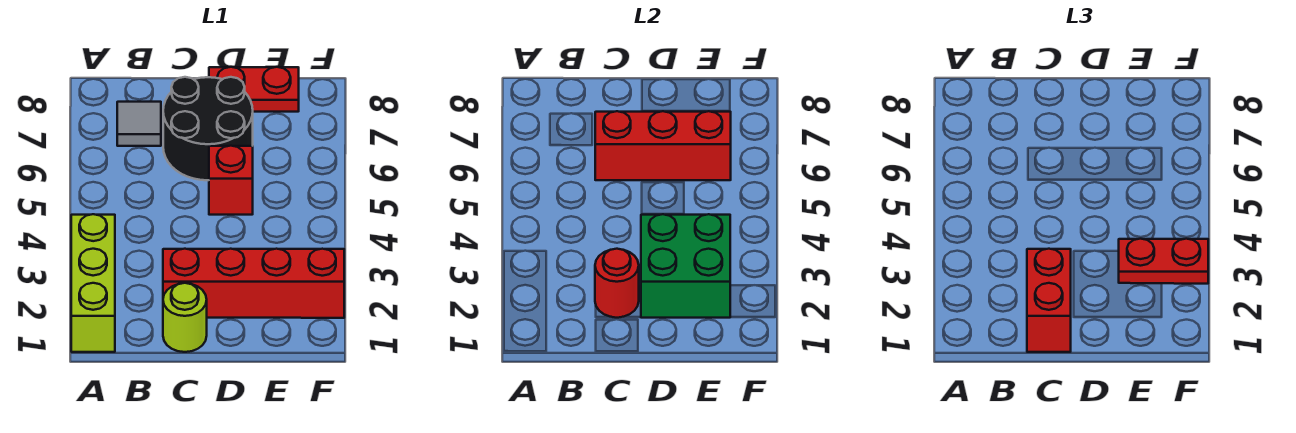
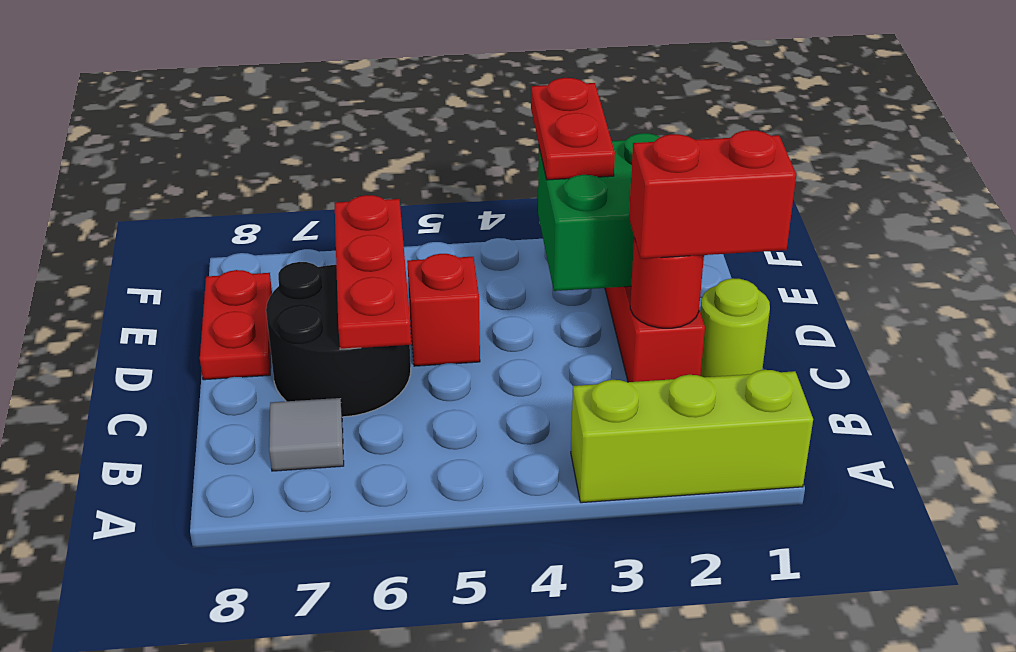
red brick C6:E6 level 2 -> red plate C6:E6 level 2

